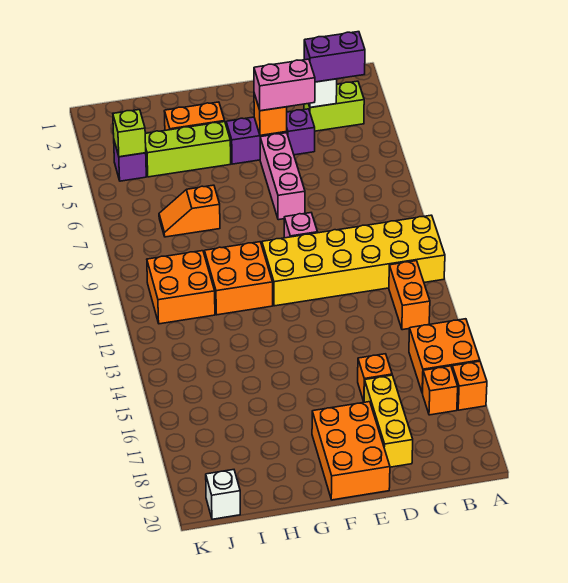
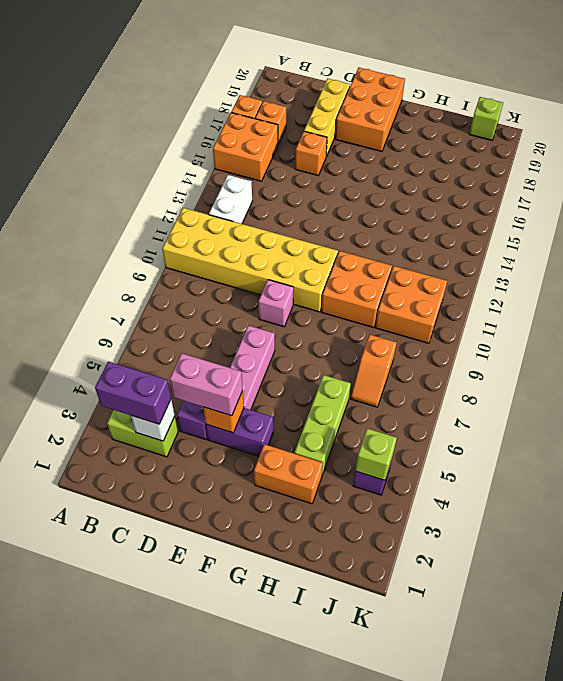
orange brick B12:B13 level 1 -> white brick B12:B13 level 1
lime brick G4:I4 level 1 -> lime brick H4:H6 level 1
orange slope H7:I7 level 1 top H -> orange slope I7:I8 level 1 top 8
white brick J20 level 1 -> lime brick J20 level 1

